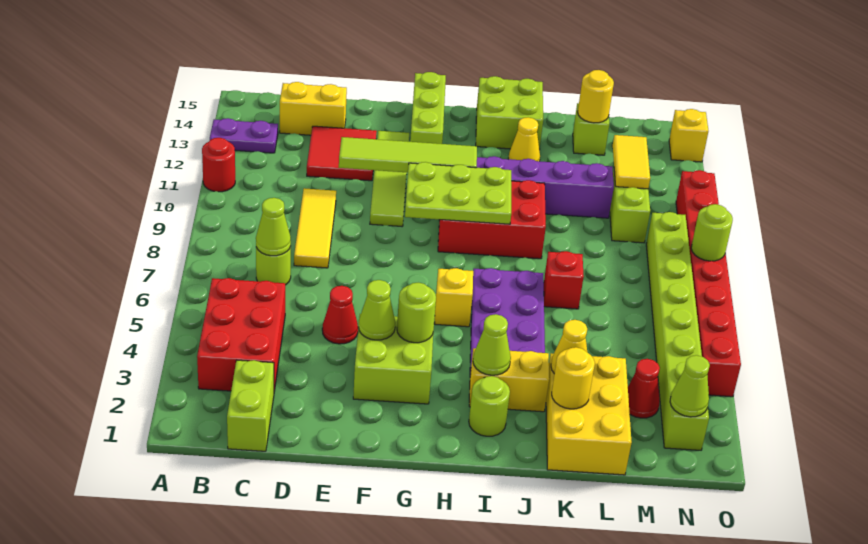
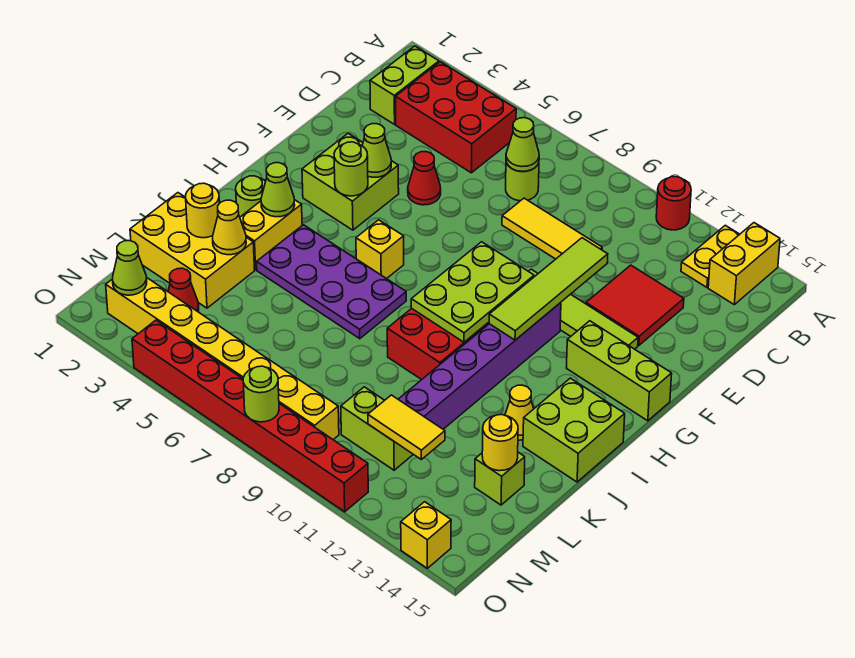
purple plate A13:B13 level 1 -> yellow plate A13:B13 level 1
lime brick C1:C2 level 1 -> lime brick B2:C2 level 1
yellow brick C14:D14 level 1 -> yellow brick A14:B14 level 1
red brick K7 level 1 -> none
lime brick N2:N9 level 1 -> yellow brick N2:N9 level 1

